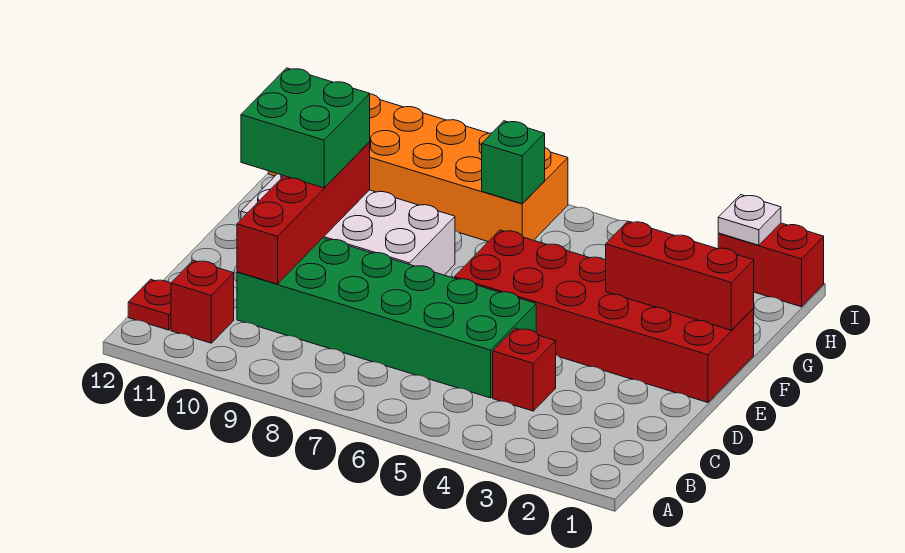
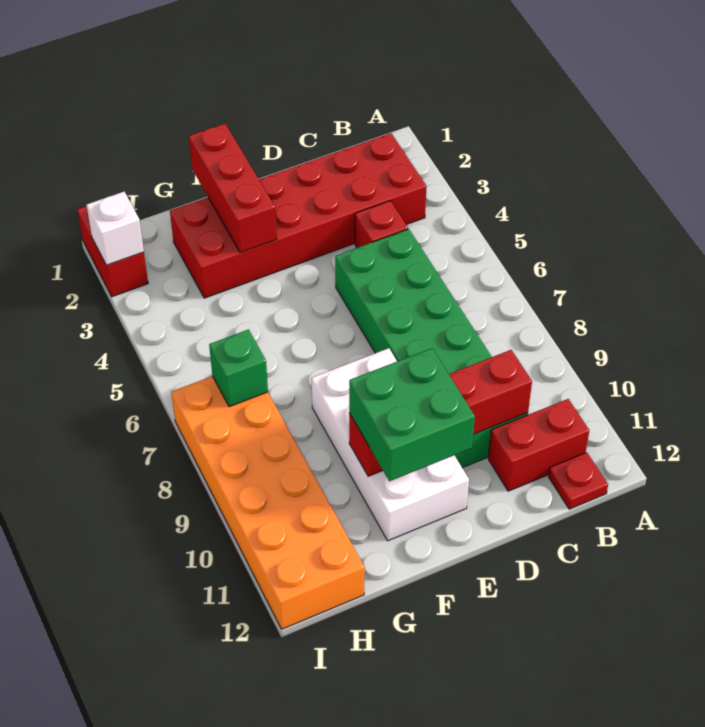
red brick B11 level 1 -> red brick B11:C11 level 1
red brick E1:F6 level 1 -> red brick B2:G3 level 1
white plate I2 level 2 -> white brick I2 level 2

